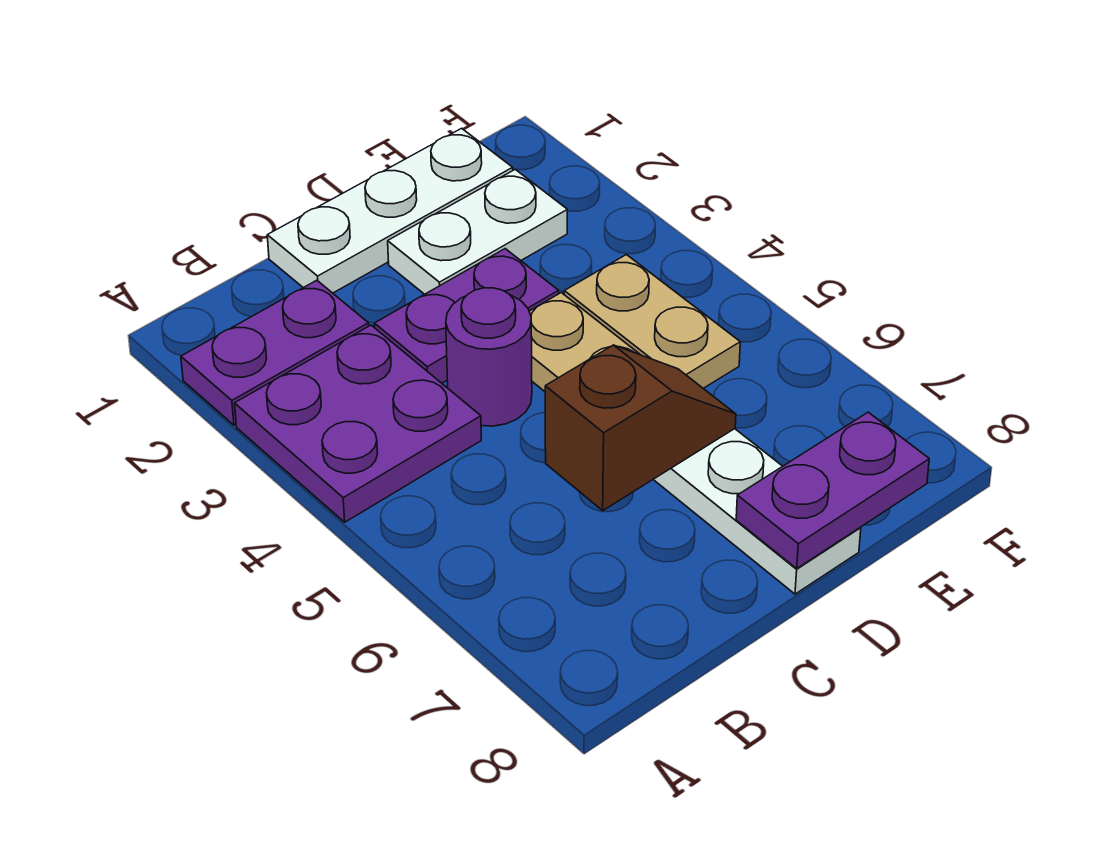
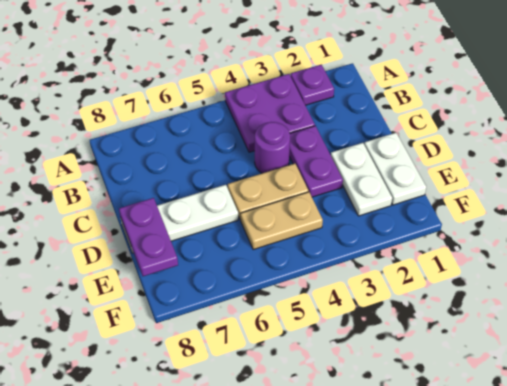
purple plate A2:B2 level 1 -> purple plate A2 level 1
white plate C1:E1 level 1 -> white plate D1:E1 level 1
brown slope C6:D6 level 2 top C -> none

